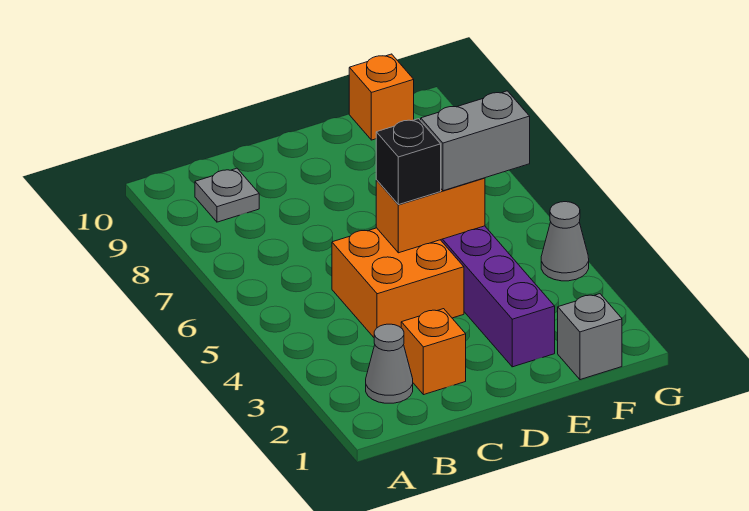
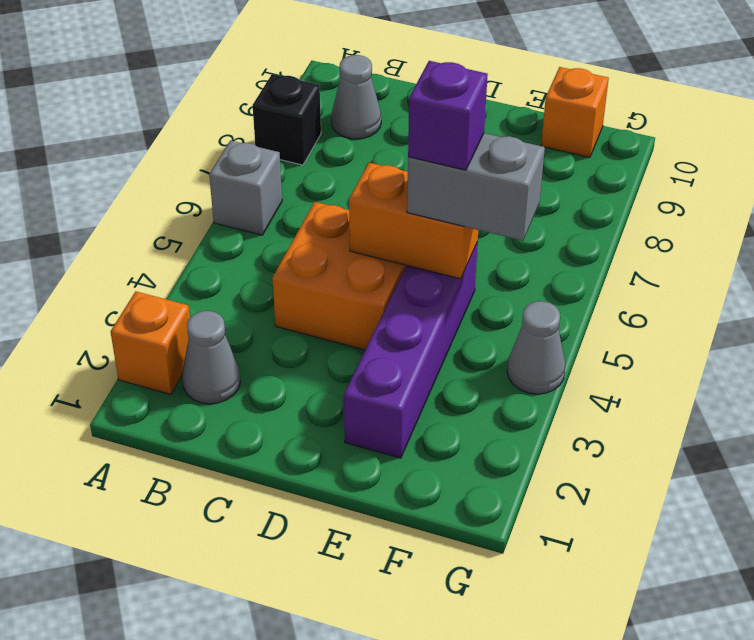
grey plate B9 level 1 -> grey cone B9 level 1
orange brick C2 level 1 -> orange brick A2 level 1
black brick D5 level 3 -> black brick A8 level 1
none -> purple brick E5 level 4
grey brick F1 level 1 -> grey brick A6 level 1

